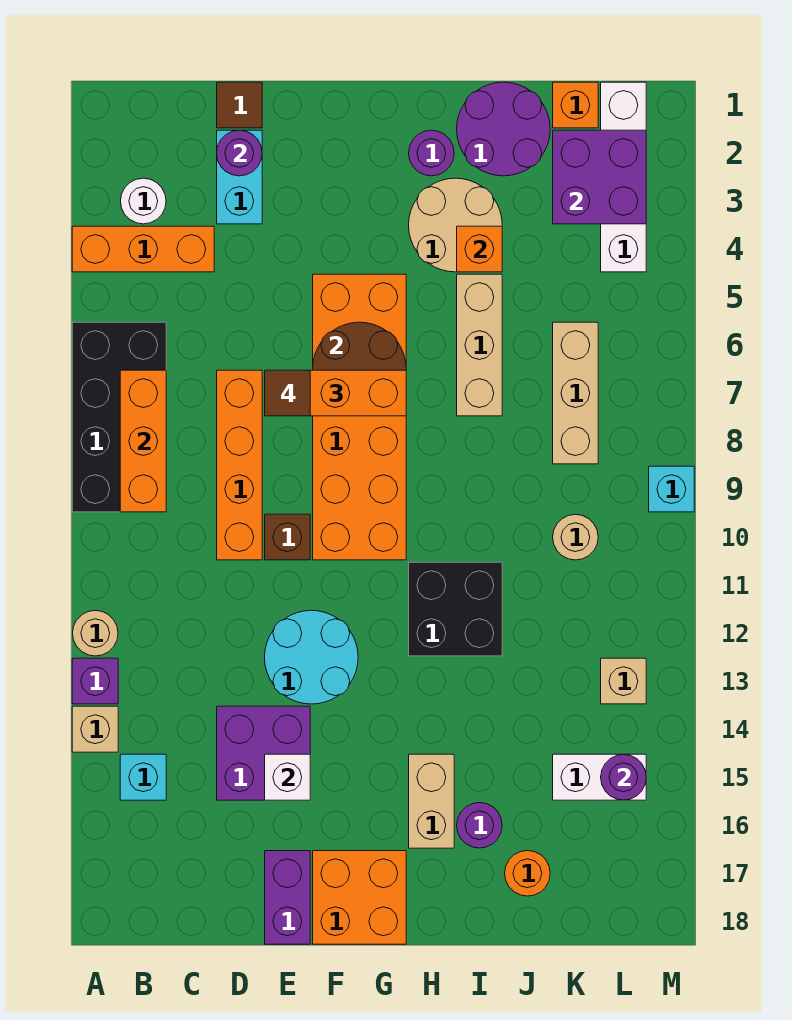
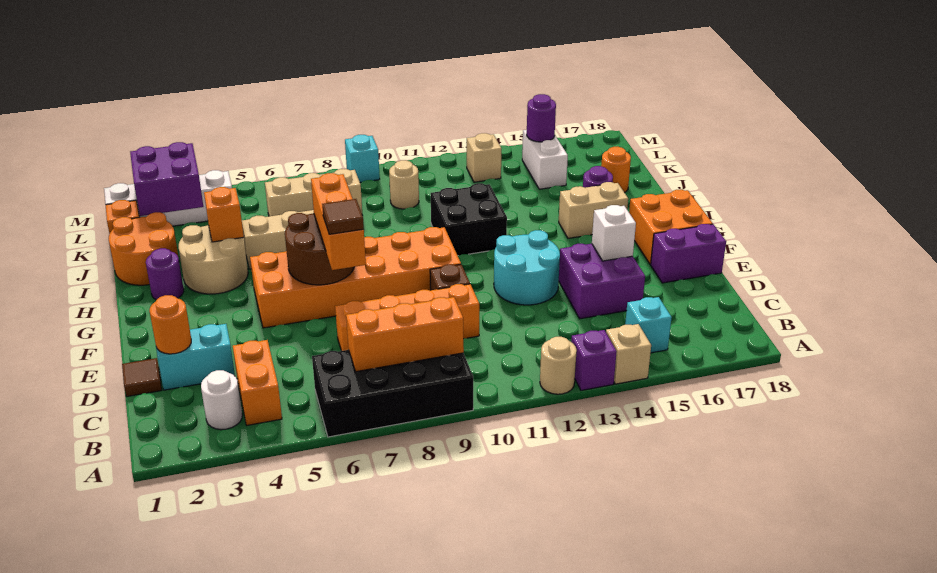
orange brick A4:C4 level 1 -> orange brick B4:C4 level 1
purple round brick D2 level 2 -> orange round brick D2 level 2
purple round brick I1:J2 level 1 -> orange round brick I1:J2 level 1

